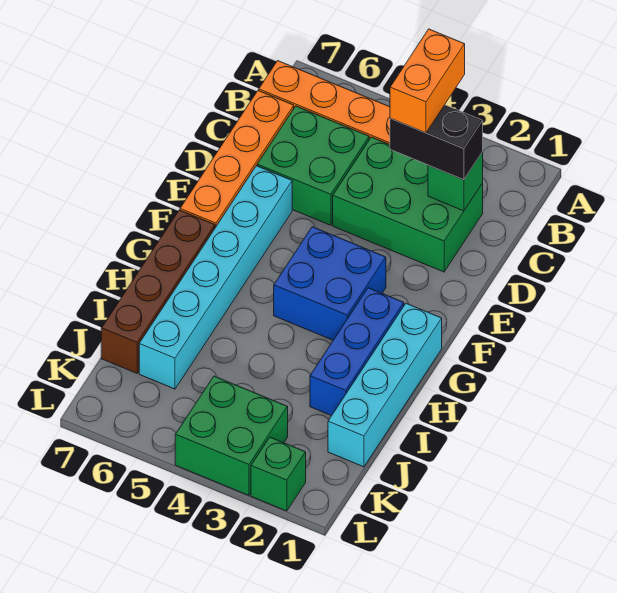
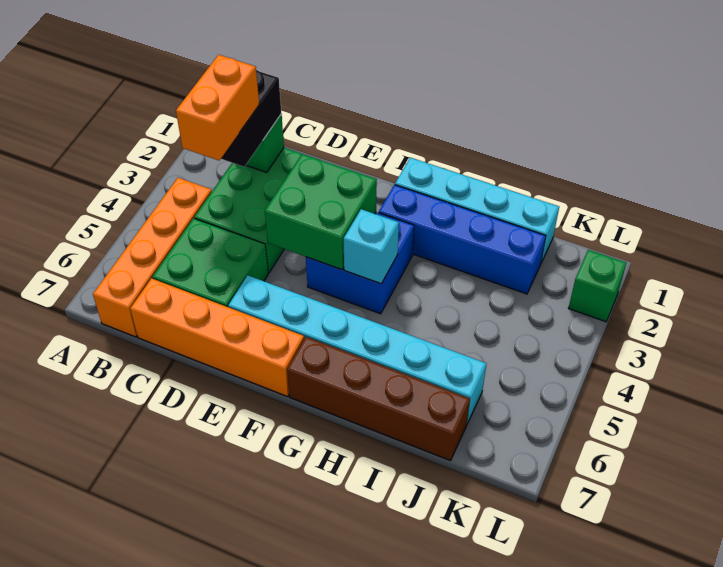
orange brick B3:C3 level 4 -> orange brick C3:C4 level 4
blue brick G2:I2 level 1 -> blue brick G2:J2 level 1
none -> cyan brick G4 level 2
green brick K3:L4 level 1 -> green brick E3:F4 level 2

